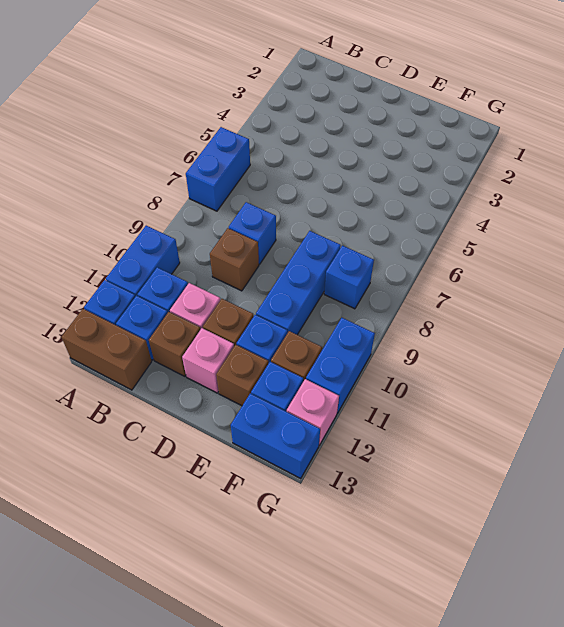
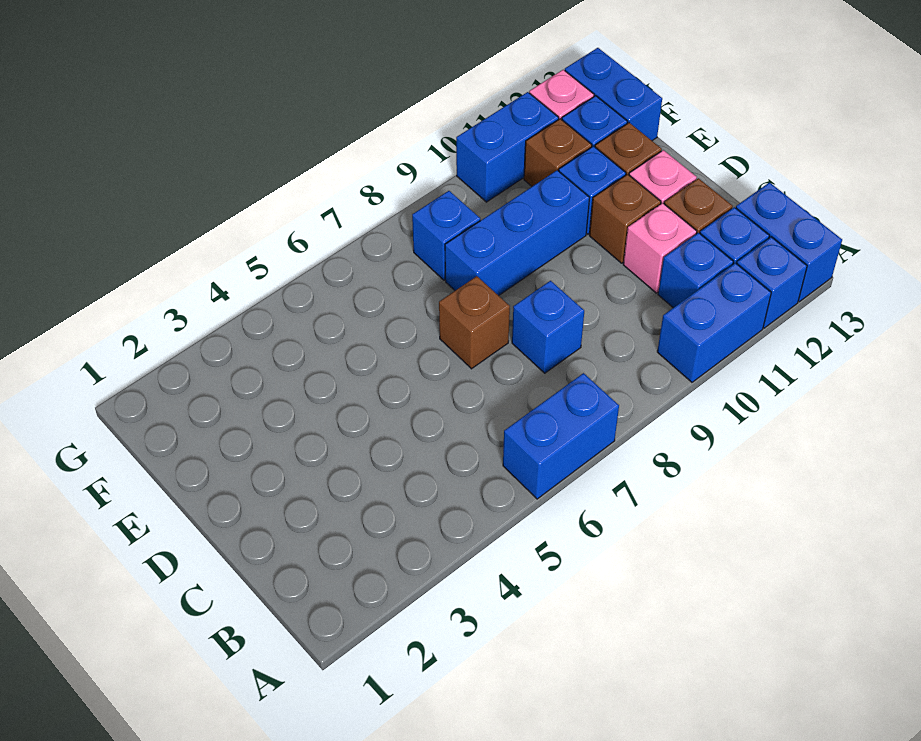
brown brick A13:B13 level 1 -> blue brick A13:B13 level 1
brown brick C9 level 1 -> brown brick D7 level 1

